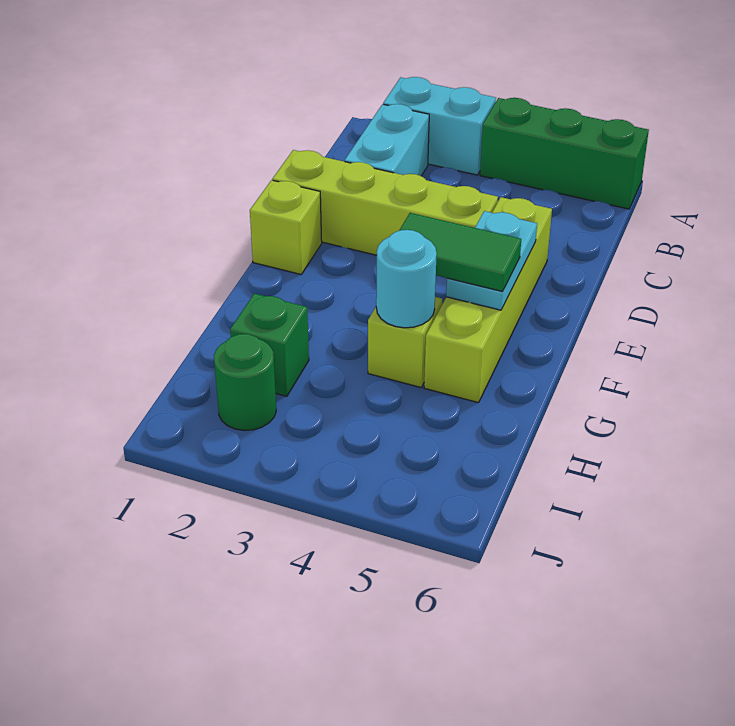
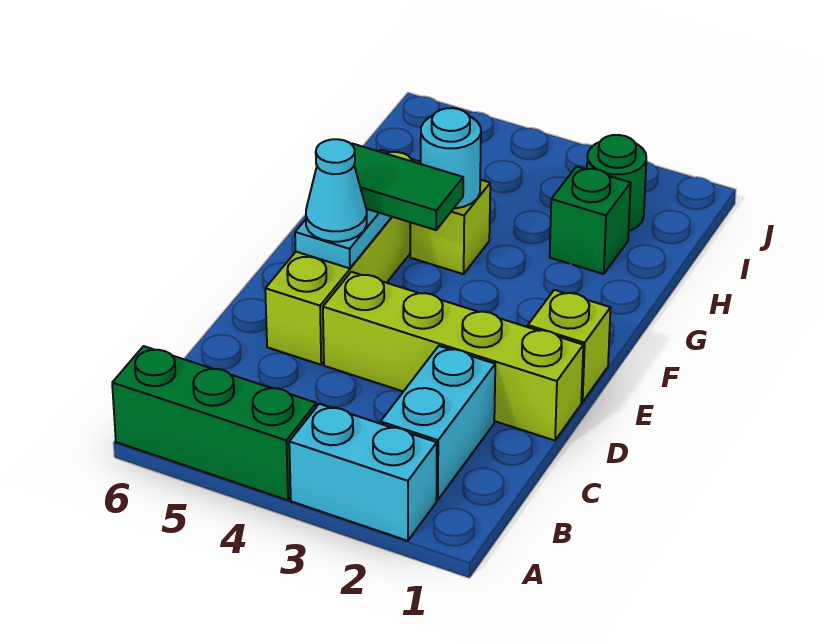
none -> cyan cone E5 level 3

